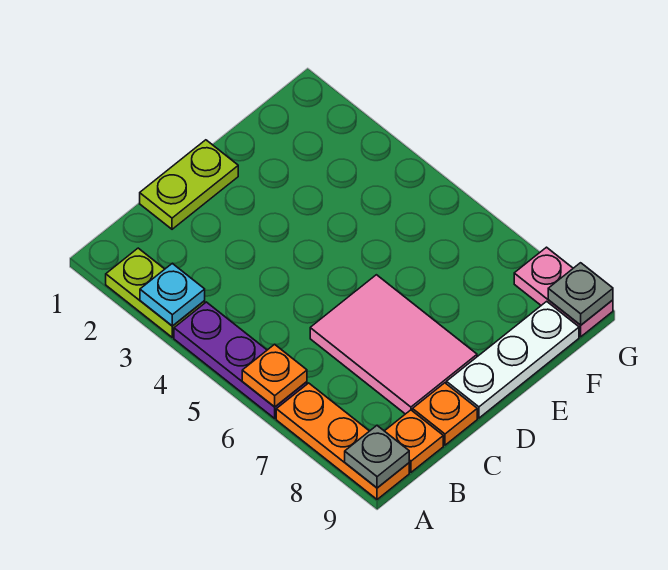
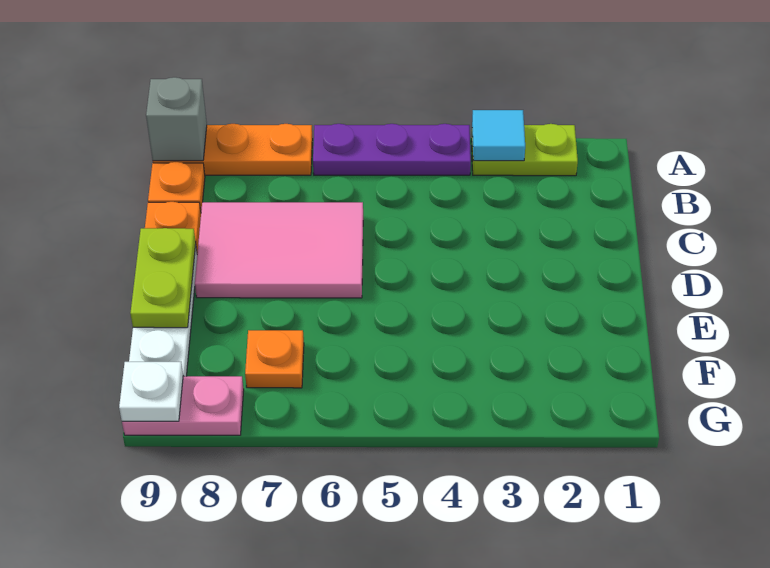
cyan plate A3 level 2 -> cyan tile A3 level 2
orange plate A6 level 2 -> orange plate F7 level 1
grey plate A9 level 2 -> grey brick A9 level 2
lime plate C1:D1 level 1 -> lime plate D9:E9 level 2
grey plate G9 level 2 -> white plate G9 level 2

